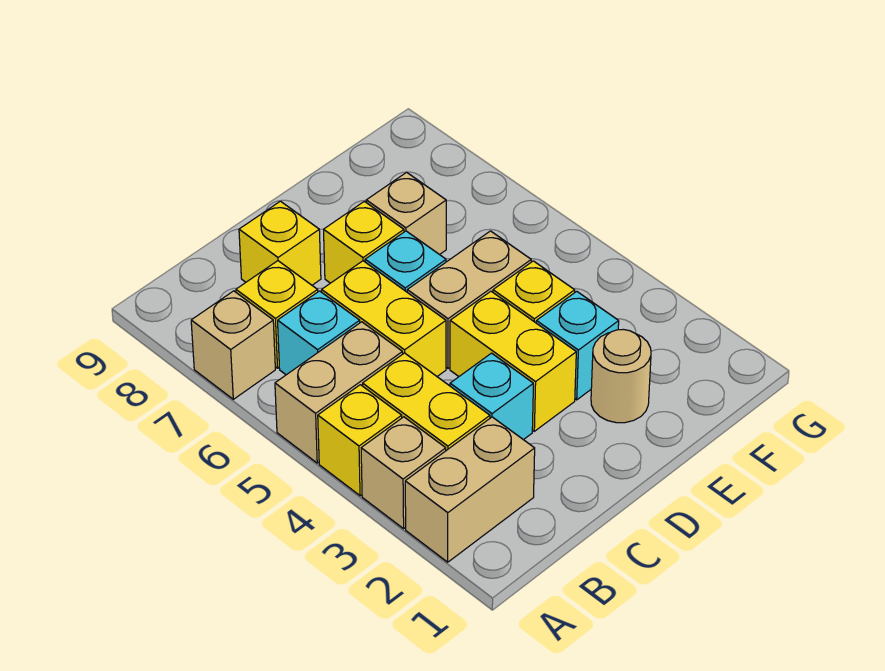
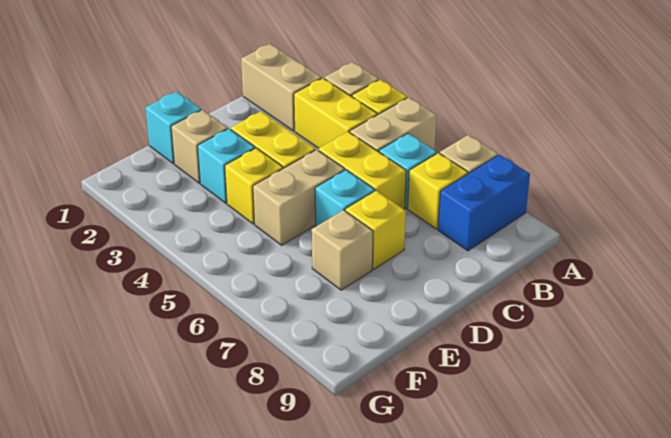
tan brick A2:B2 level 1 -> tan brick B1:B2 level 1
none -> blue brick A8:B8 level 1
cyan brick C3 level 1 -> cyan brick E1 level 1
yellow brick C8 level 1 -> none
tan round brick E2 level 1 -> tan brick E2 level 1

